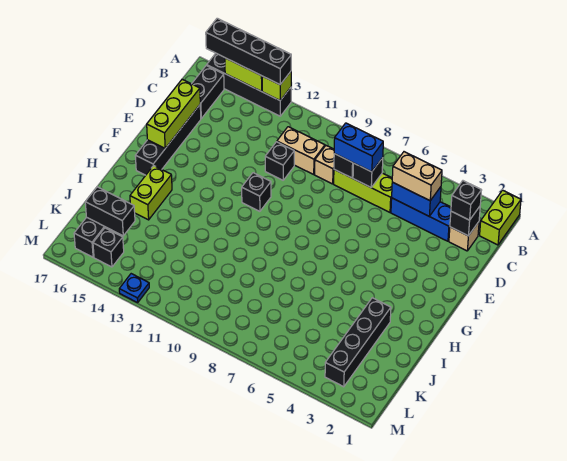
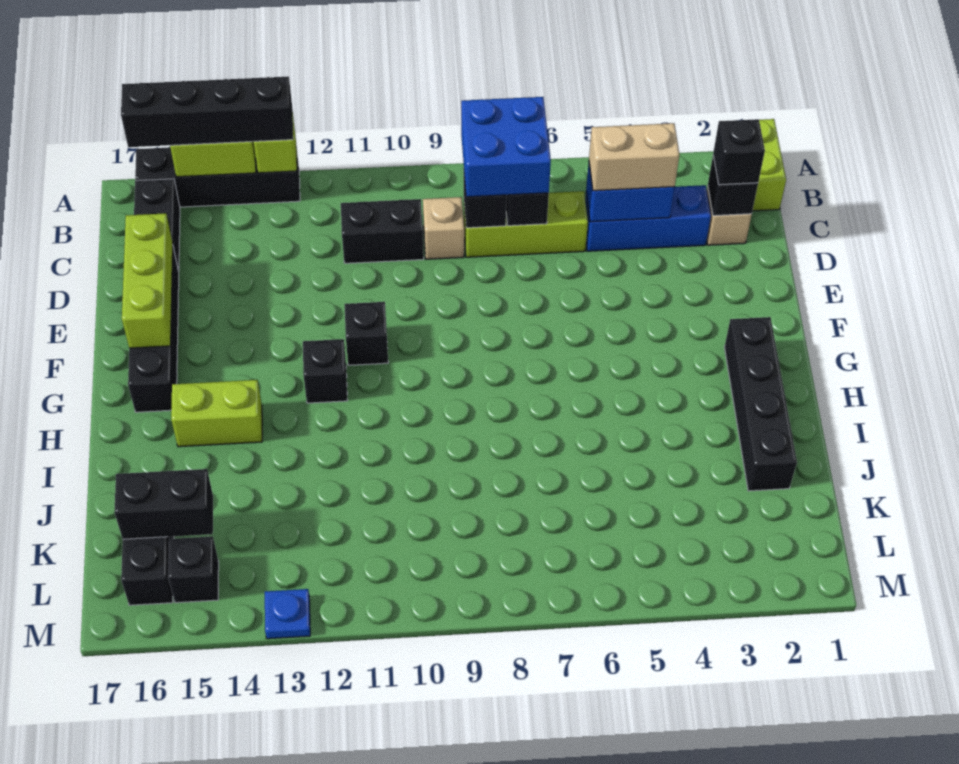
blue brick C7:C8 level 3 -> blue brick B7:C8 level 3
tan brick C10:C11 level 1 -> black brick C10:C11 level 1
black brick D11 level 1 -> black brick G12 level 1
lime brick H15:I15 level 1 -> lime brick H14:H15 level 1
black brick I3:L3 level 1 -> black brick G2:J2 level 1

